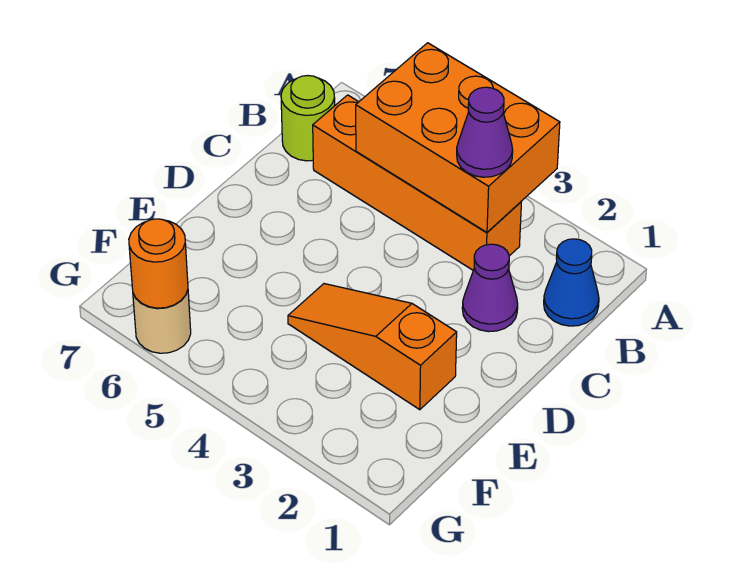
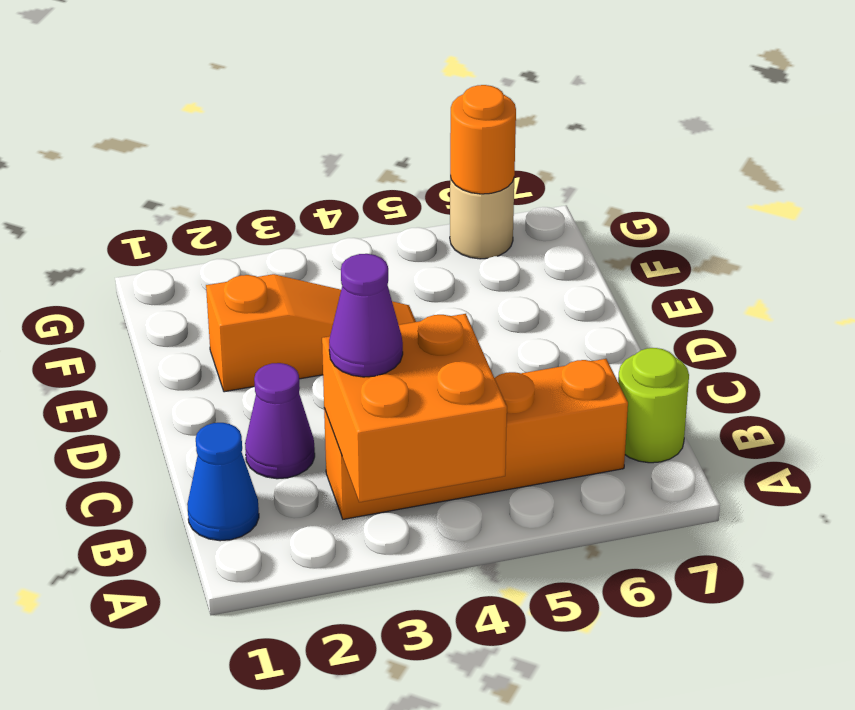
orange brick A3:B5 level 2 -> orange brick A3:B4 level 2

